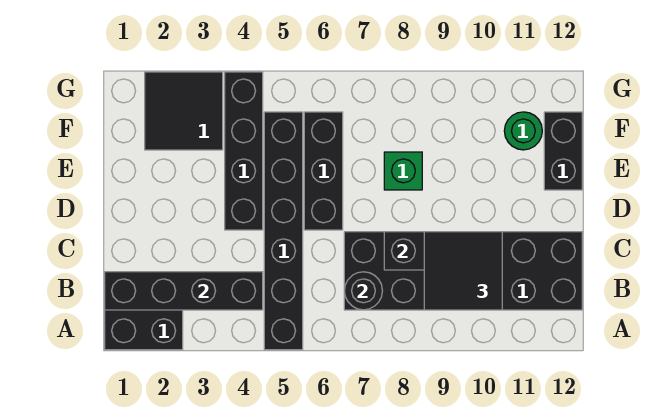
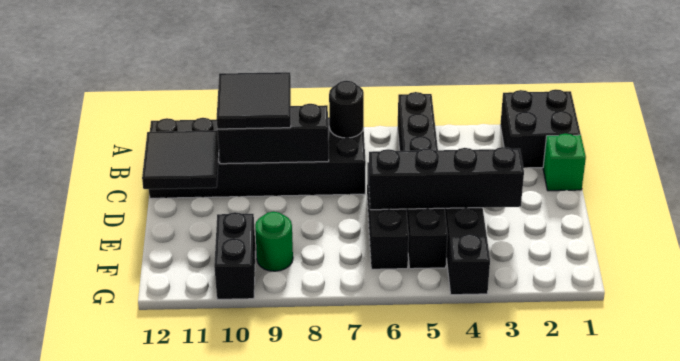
black brick B1:B4 level 2 -> black brick E3:E6 level 2
green brick E8 level 1 -> green brick C1 level 1
black brick E12:F12 level 1 -> black brick F10:G10 level 1
black tile F2:G3 level 1 -> black tile C11:D12 level 2
green round brick F11 level 1 -> green round brick F9 level 1

